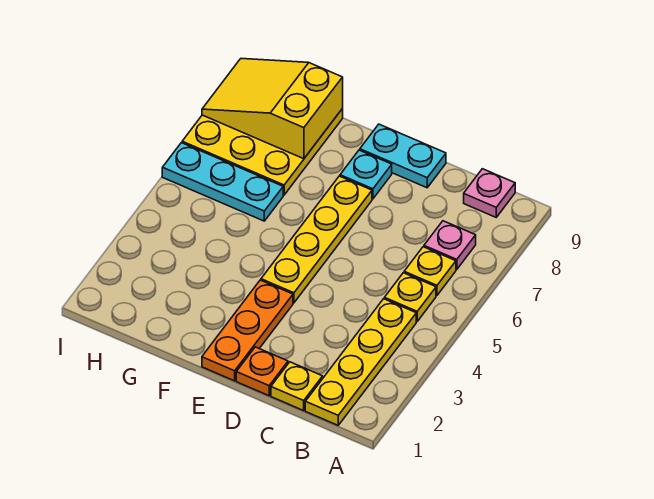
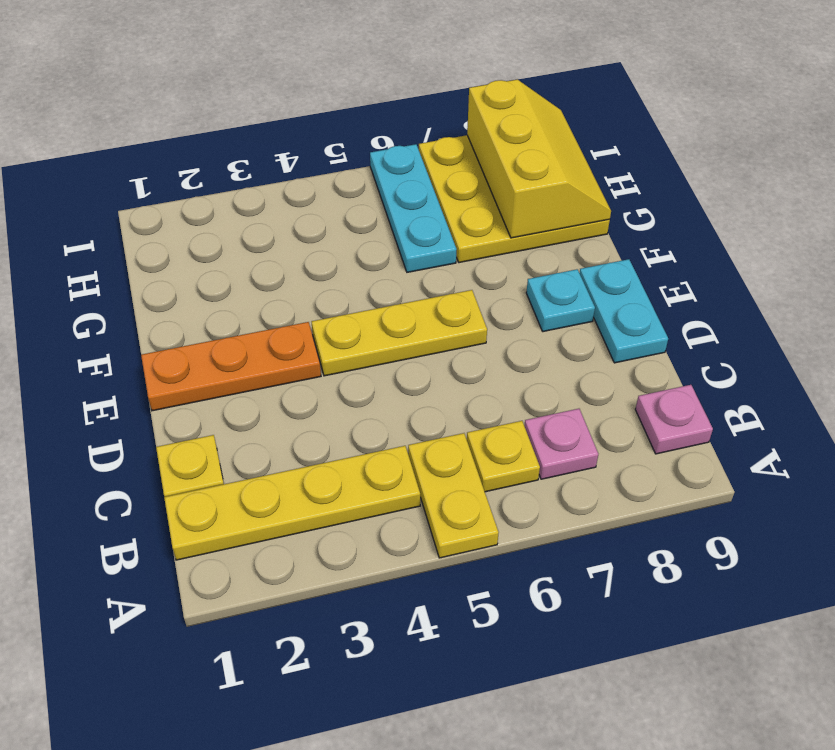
yellow plate B5 level 1 -> yellow plate A5:B5 level 1
orange plate D1 level 1 -> none
yellow plate E4:E7 level 1 -> yellow plate E4:E6 level 1
yellow slope G8:I9 level 2 top G -> yellow slope G8:I9 level 2 top 8

